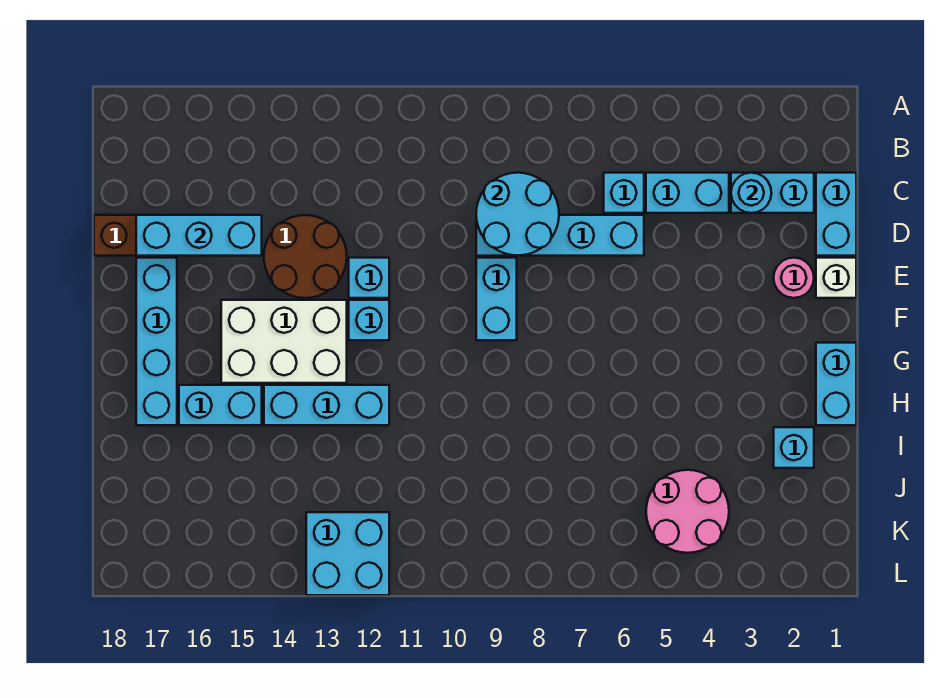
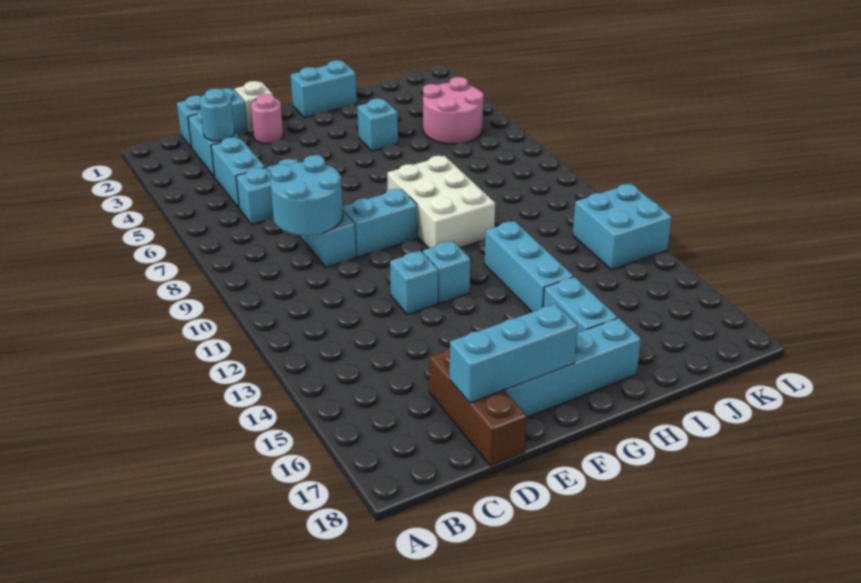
brown round brick D13:E14 level 1 -> none
cyan brick D15:D17 level 2 -> cyan brick D17:F17 level 2
white brick F13:G15 level 1 -> white brick G8:H10 level 1
cyan brick I2 level 1 -> cyan brick H4 level 1

